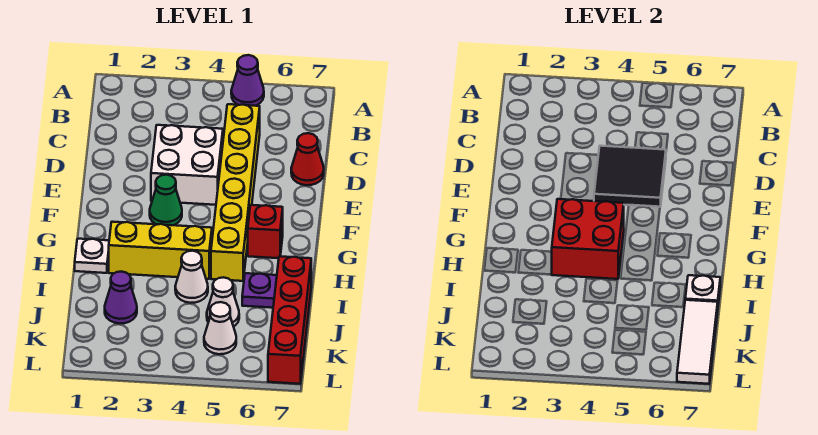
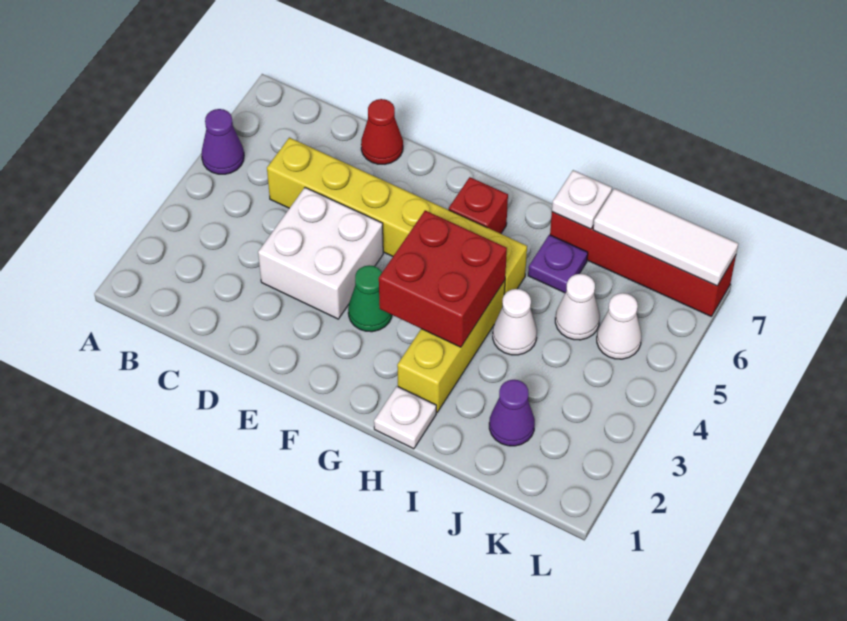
black tile D4:E5 level 2 -> none

